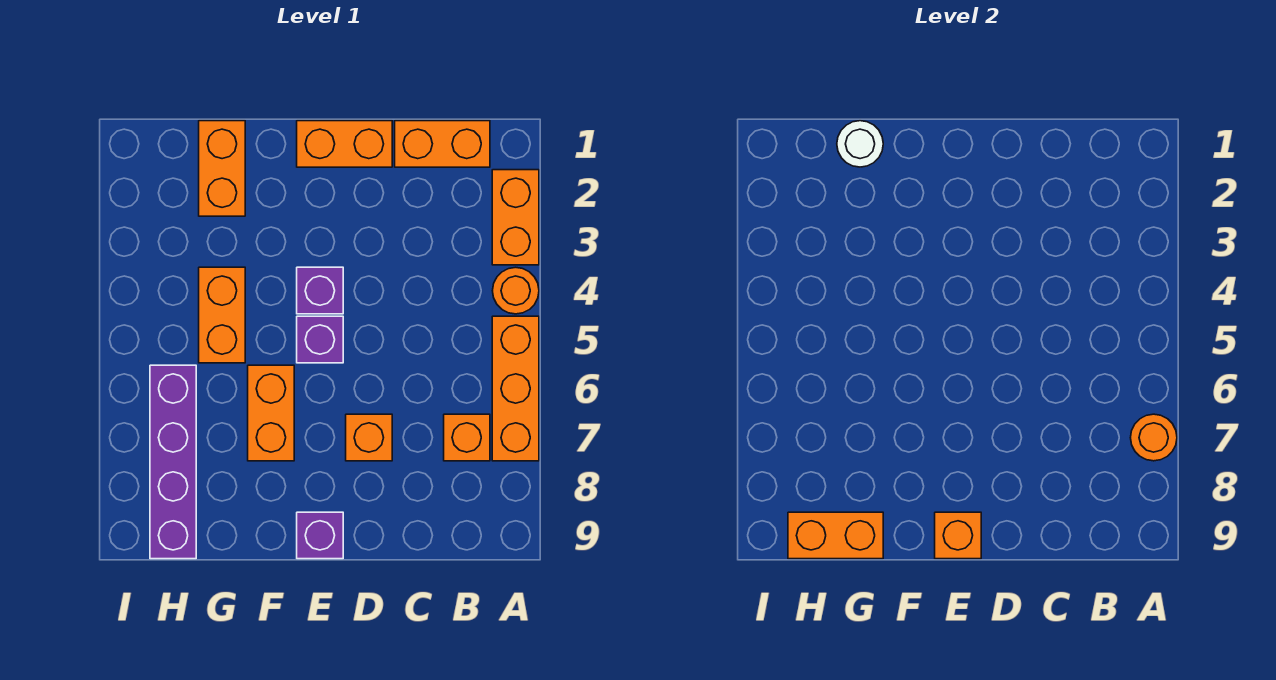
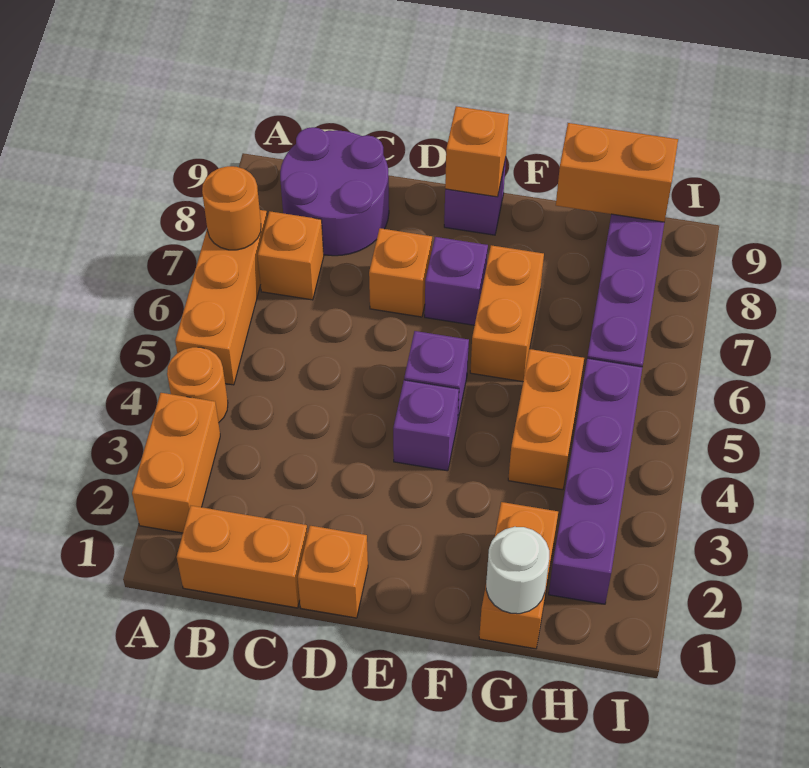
none -> purple round brick B8:C9 level 1
orange brick D1:E1 level 1 -> orange brick D1 level 1
none -> purple brick E7 level 1
none -> purple brick H2:H5 level 1

